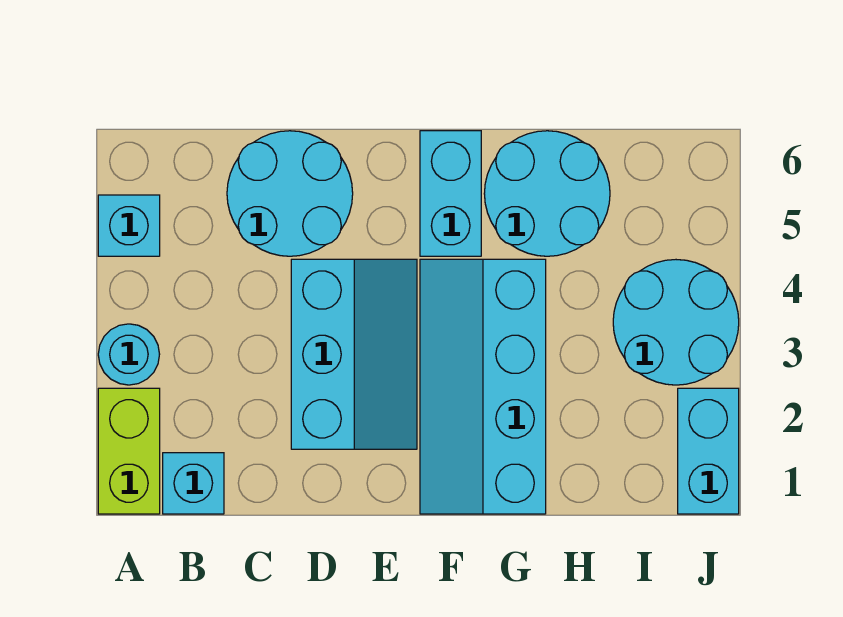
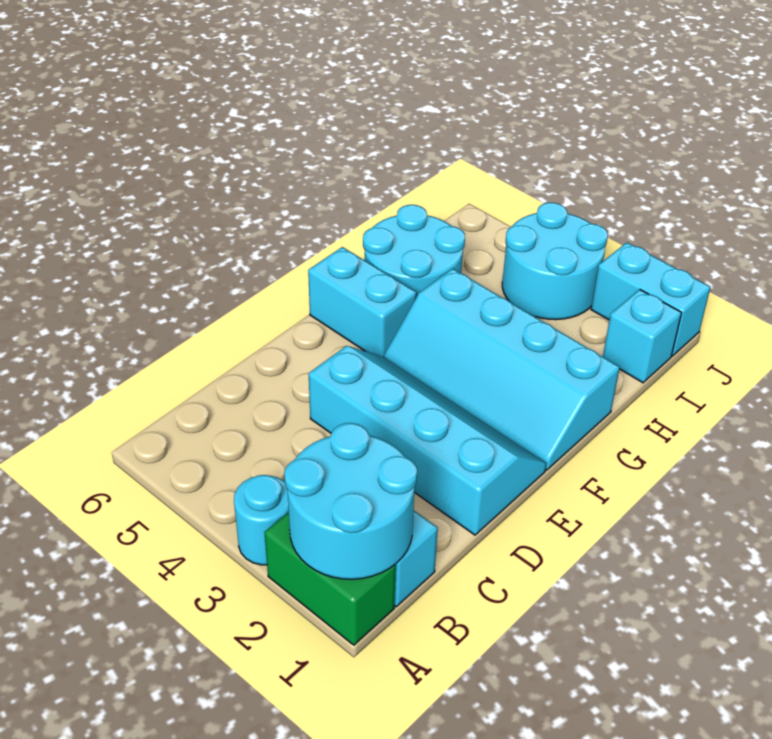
lime brick A1:A2 level 1 -> green brick A1:A2 level 1
cyan brick A5 level 1 -> cyan brick I1 level 1
cyan round brick C5:D6 level 1 -> cyan round brick A1:B2 level 2
cyan slope D2:E4 level 1 top D -> cyan slope D1:E4 level 1 top D

